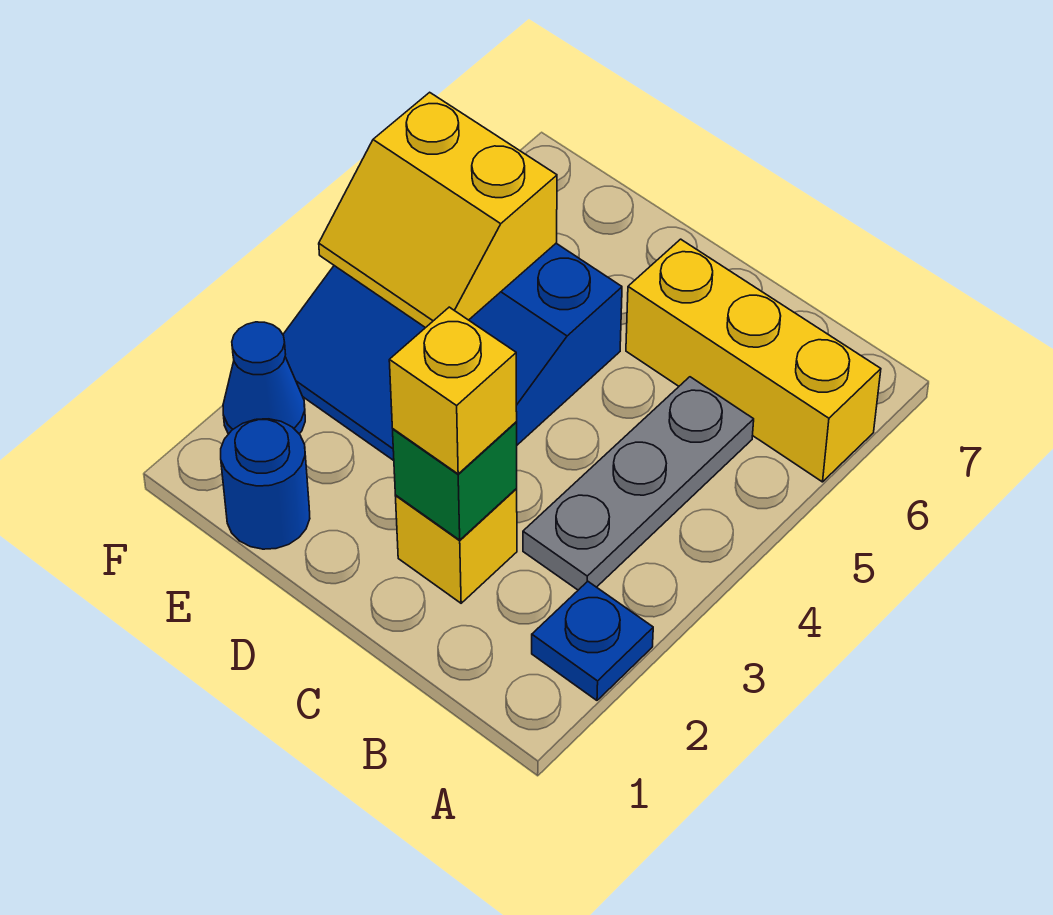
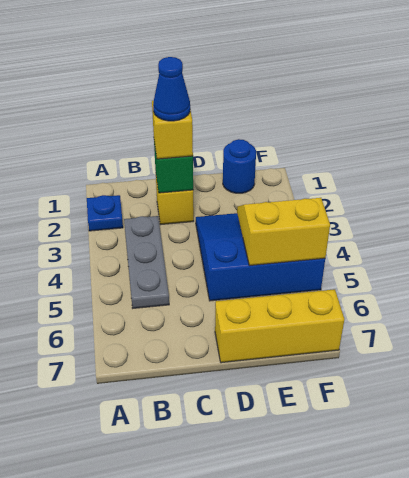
yellow brick A6:C6 level 1 -> yellow brick D7:F7 level 1
blue cone F2 level 1 -> blue cone C2 level 4

